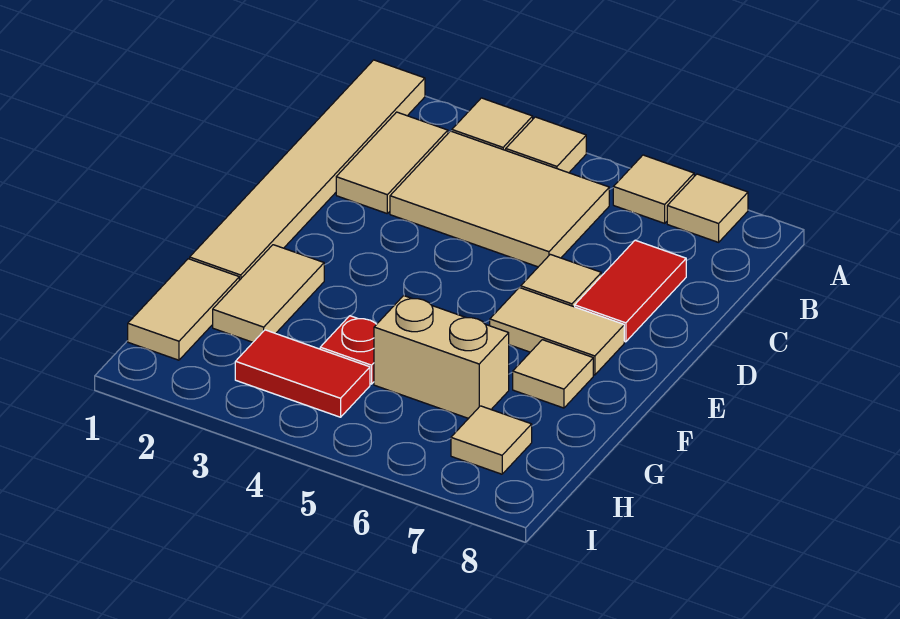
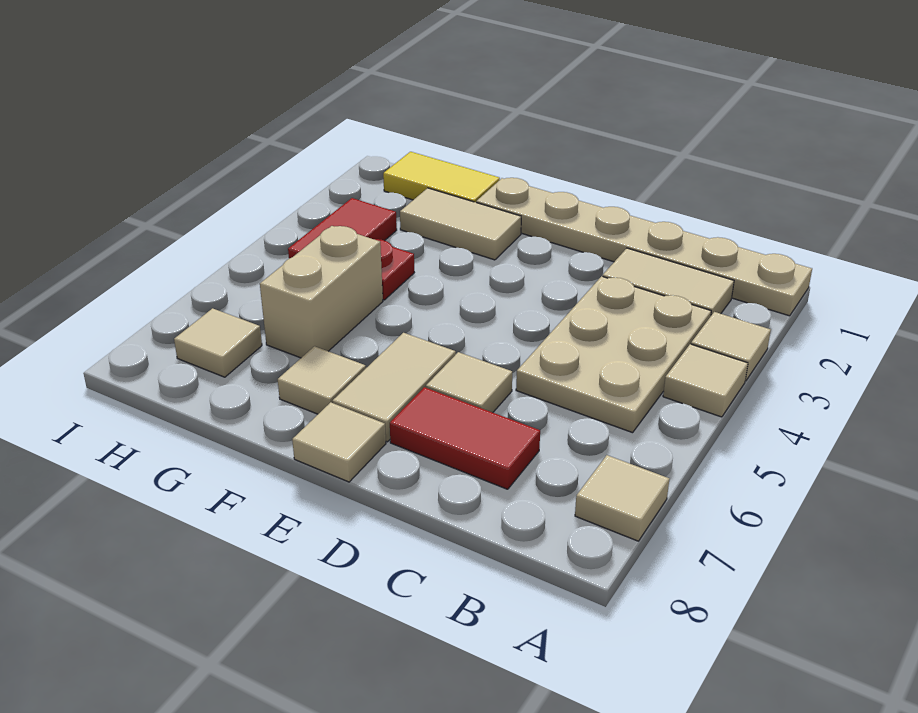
tan tile A1:F1 level 1 -> tan plate A1:F1 level 1
tan tile A6 level 1 -> tan tile E8 level 1
tan tile B3:C5 level 1 -> tan plate B3:C5 level 1
tan tile G1:H1 level 1 -> yellow tile G1:H1 level 1

